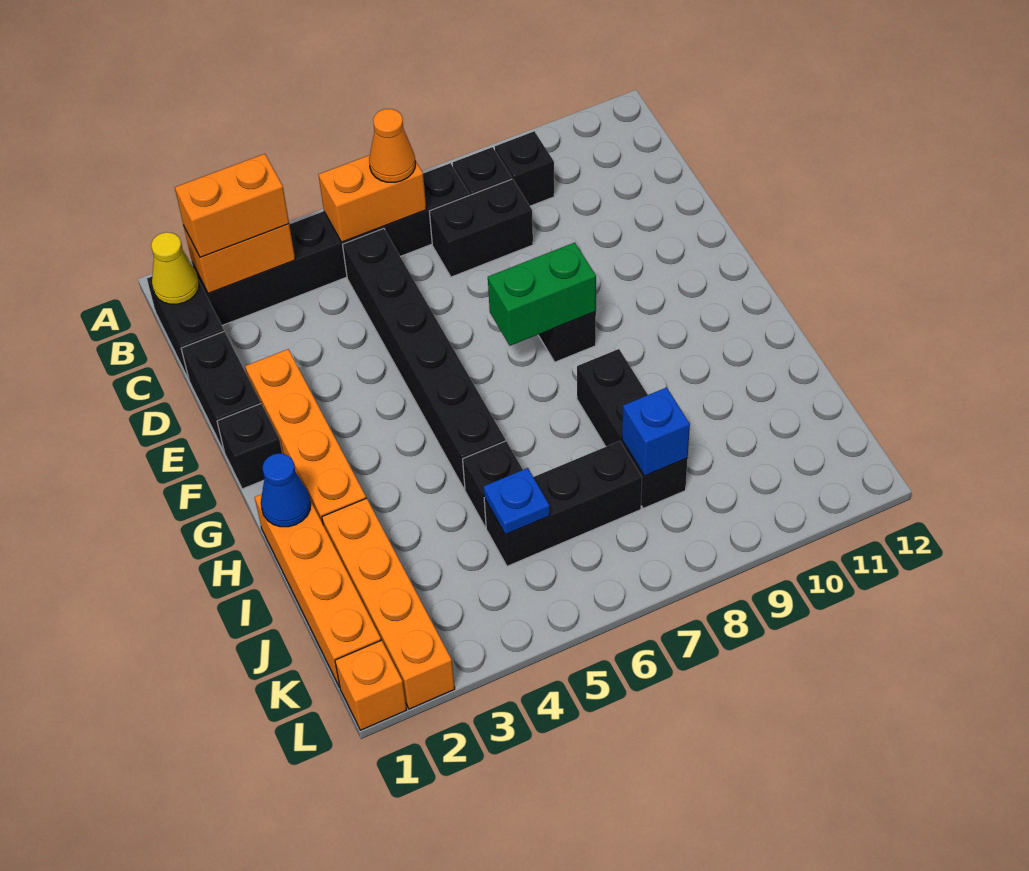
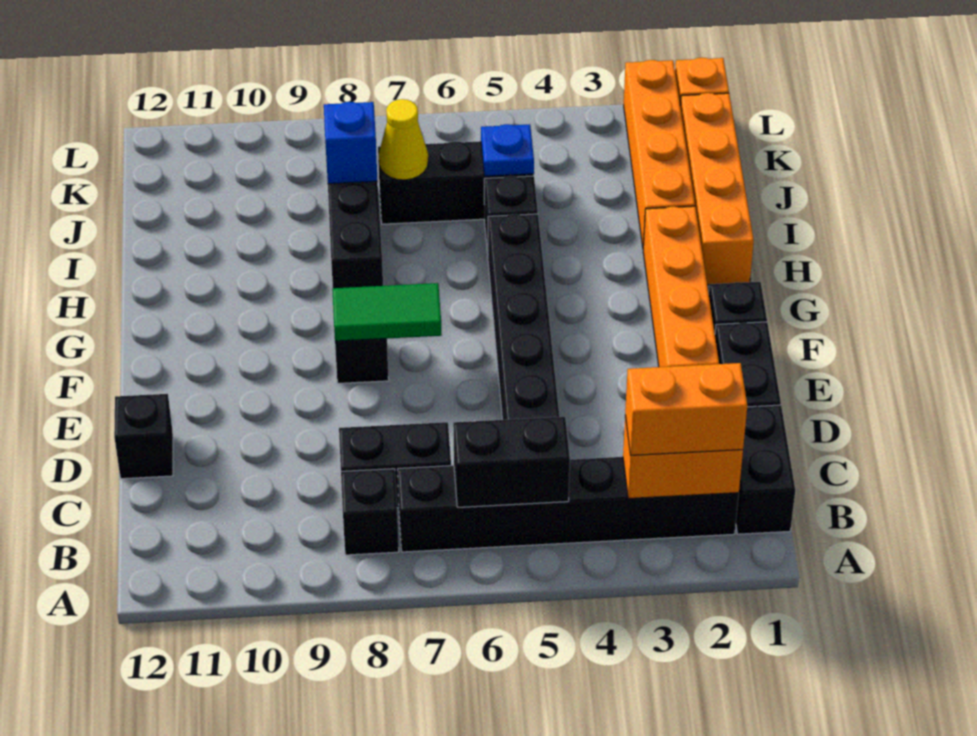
yellow cone B1 level 2 -> yellow cone J7 level 2
orange brick B5:B6 level 2 -> black brick B5:B6 level 2
orange cone B6 level 3 -> none
black brick B9 level 1 -> black brick D12 level 1
green brick F7:F8 level 2 -> green tile F7:F8 level 2
blue cone H1 level 2 -> none

